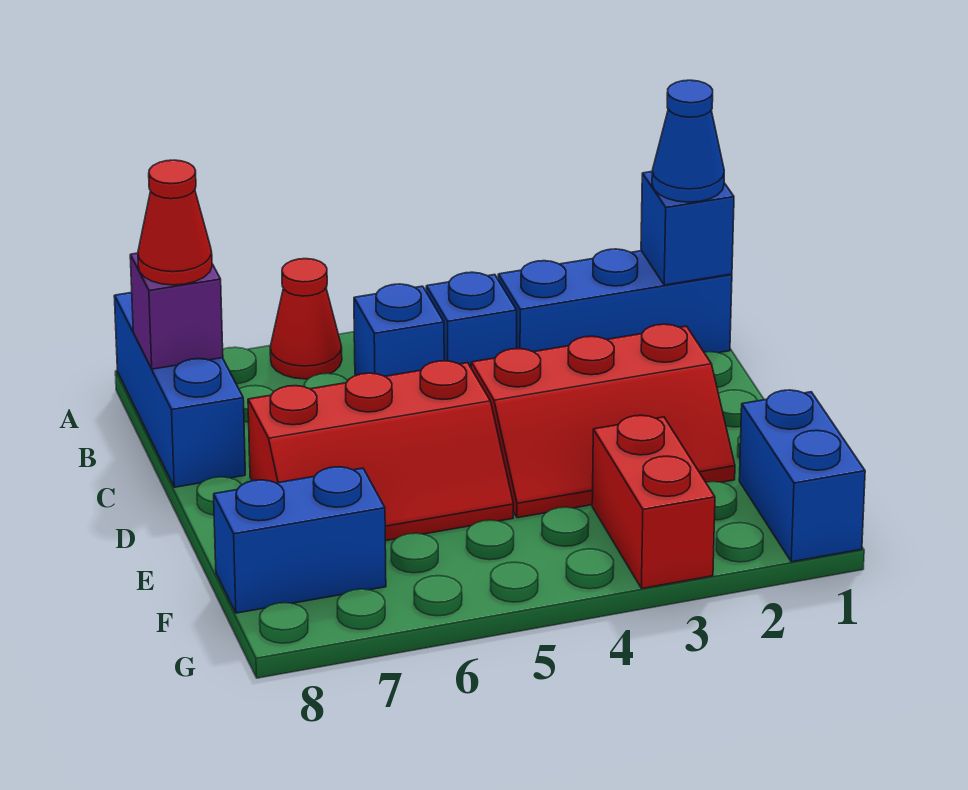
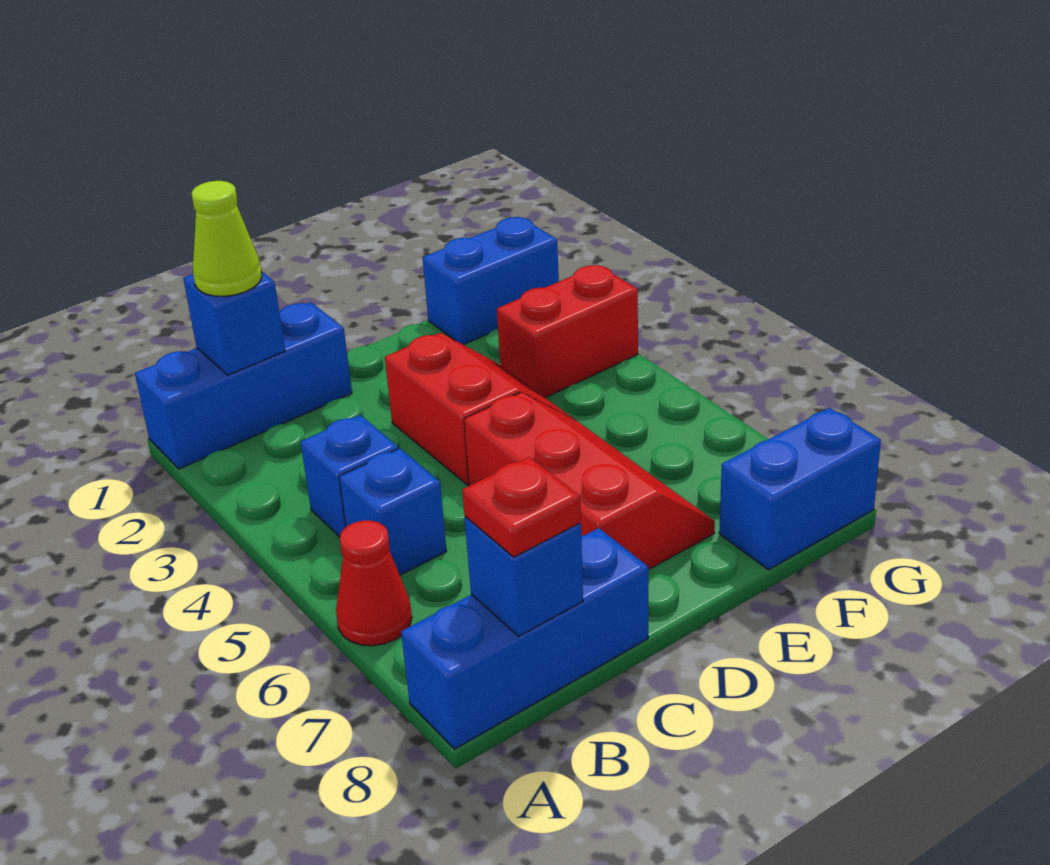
blue brick B1:B3 level 1 -> blue brick A1:C1 level 1
blue cone B1 level 3 -> lime cone B1 level 3
purple brick B8 level 2 -> blue brick B8 level 2
red cone B8 level 3 -> red plate B8 level 3
red slope D2:E4 level 1 top D -> red slope D3:E4 level 1 top D
blue brick F7:F8 level 1 -> blue brick F8:G8 level 1

